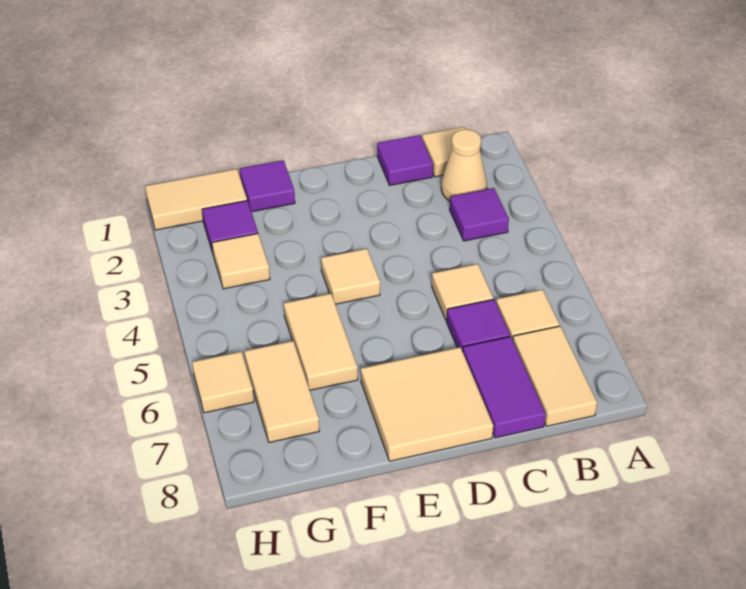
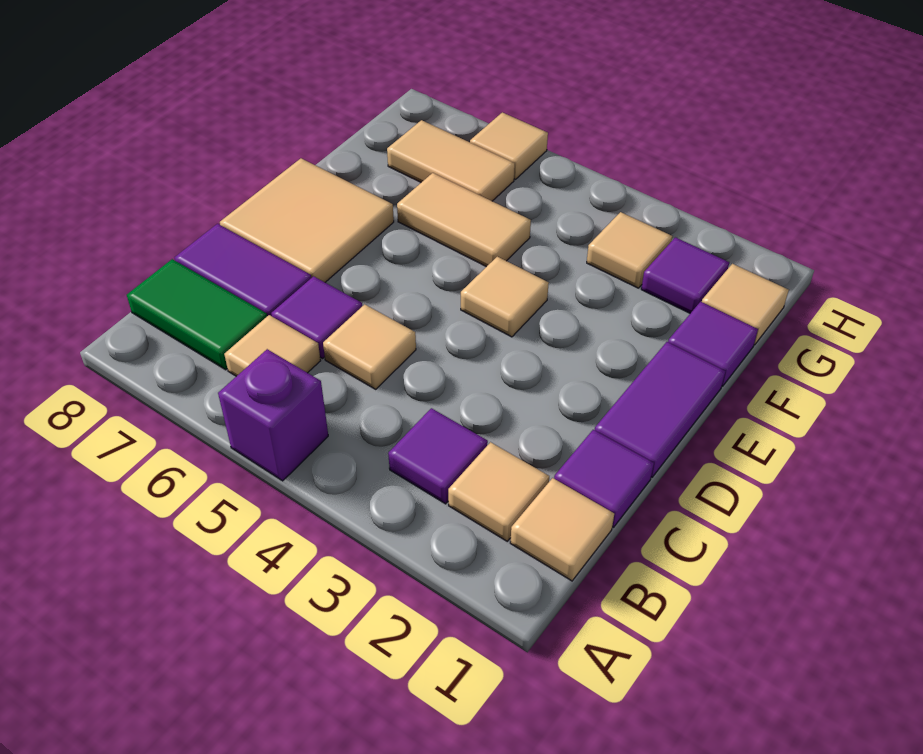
none -> purple brick A5 level 1
tan cone B2 level 1 -> tan tile B2 level 1
tan tile B7:B8 level 1 -> green tile B7:B8 level 1
none -> purple tile D1:E1 level 1
tan tile G1:H1 level 1 -> tan tile G1 level 1

